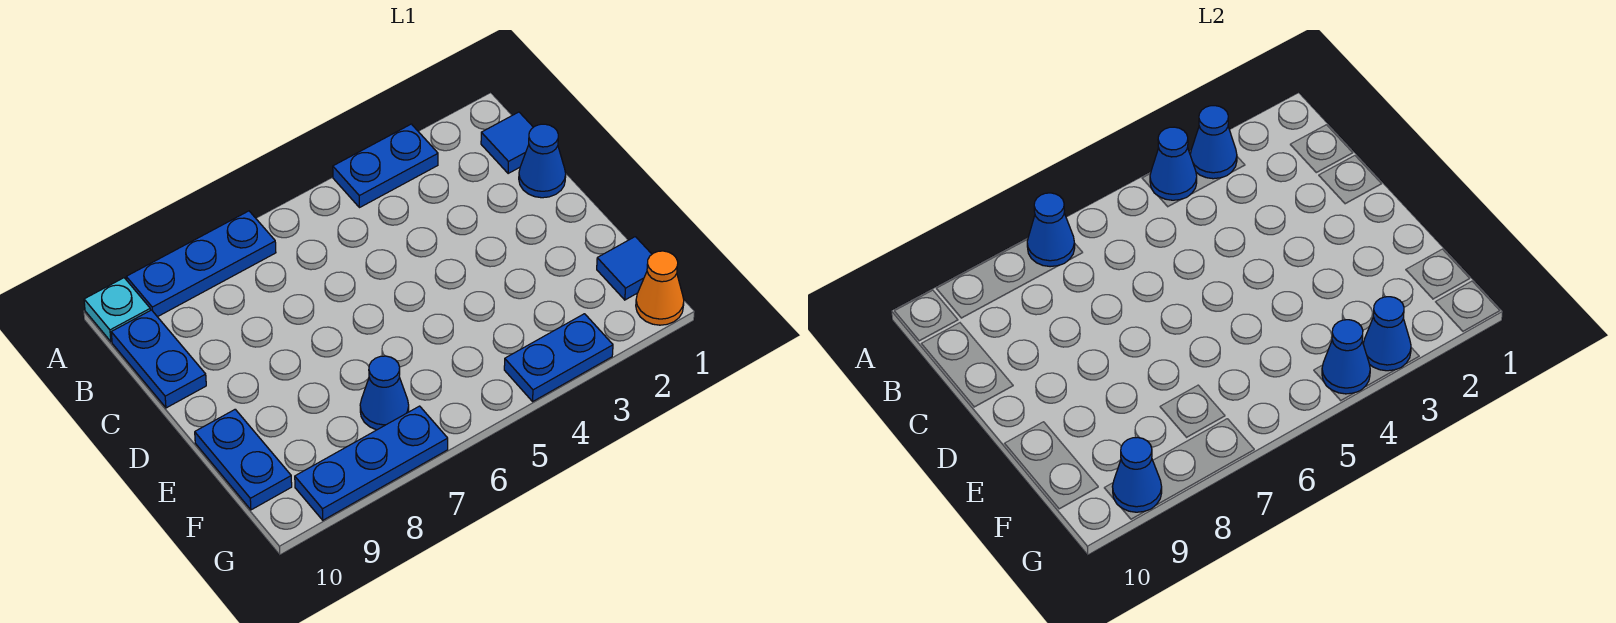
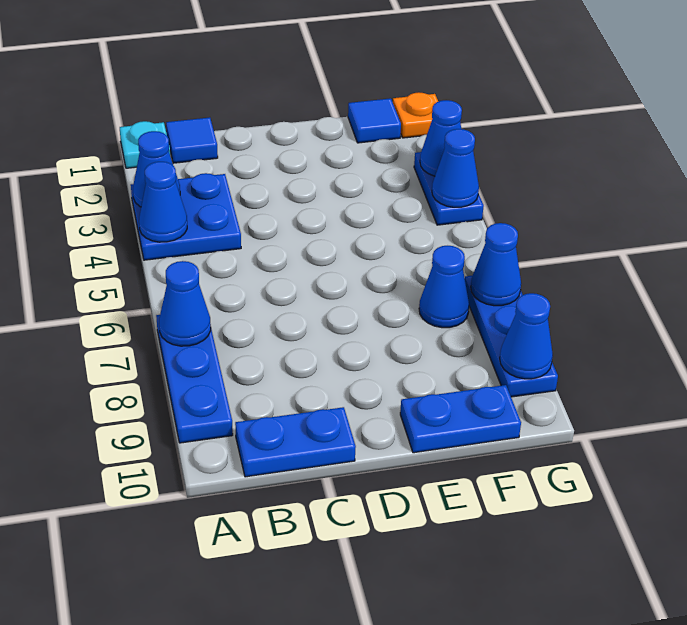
blue plate A3:A4 level 1 -> blue plate A3:B4 level 1
cyan plate A10 level 1 -> cyan plate A1 level 1
blue cone C1 level 1 -> blue cone G7 level 2
orange cone G1 level 1 -> orange plate G1 level 1

